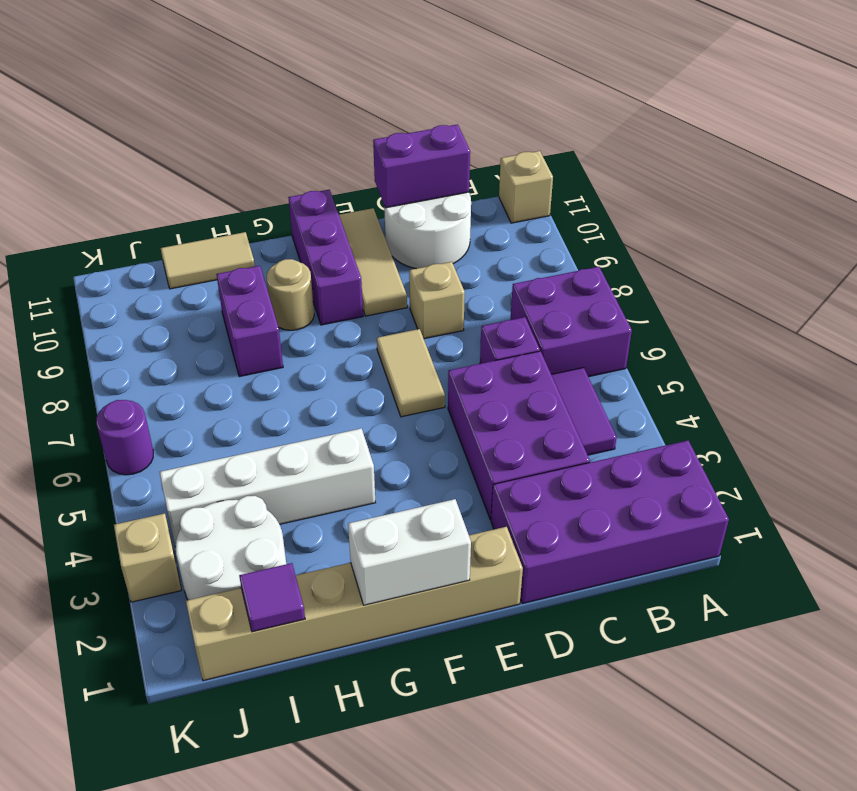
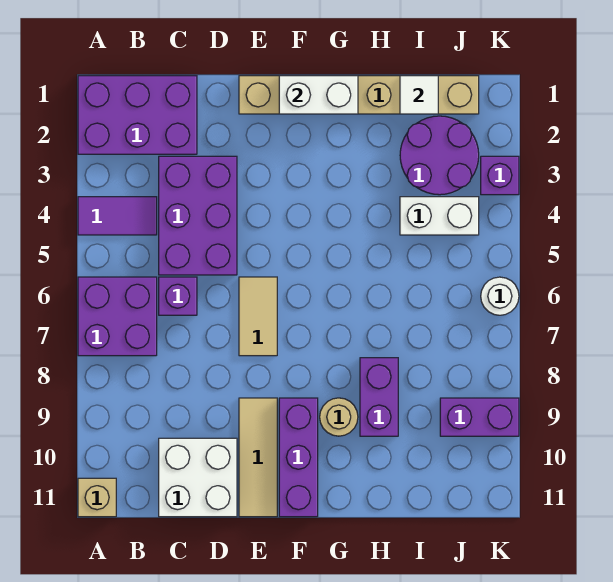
purple brick A1:D2 level 1 -> purple brick A1:C2 level 1
purple tile B4:B5 level 1 -> purple tile A4:B4 level 1
white round brick C10:D11 level 1 -> white brick C10:D11 level 1
purple brick C11:D11 level 2 -> purple brick J9:K9 level 1
tan brick D8 level 1 -> none
white brick G4:J4 level 1 -> white brick I4:J4 level 1
tan tile H11:I11 level 1 -> none
purple tile I1 level 2 -> white tile I1 level 2
white round brick I2:J3 level 1 -> purple round brick I2:J3 level 1
tan brick K3 level 1 -> purple brick K3 level 1
purple round brick K6 level 1 -> white round brick K6 level 1

